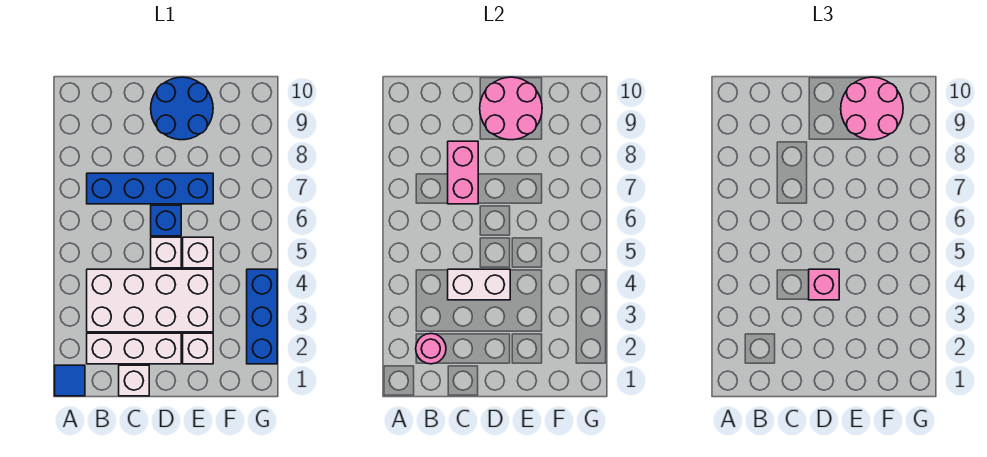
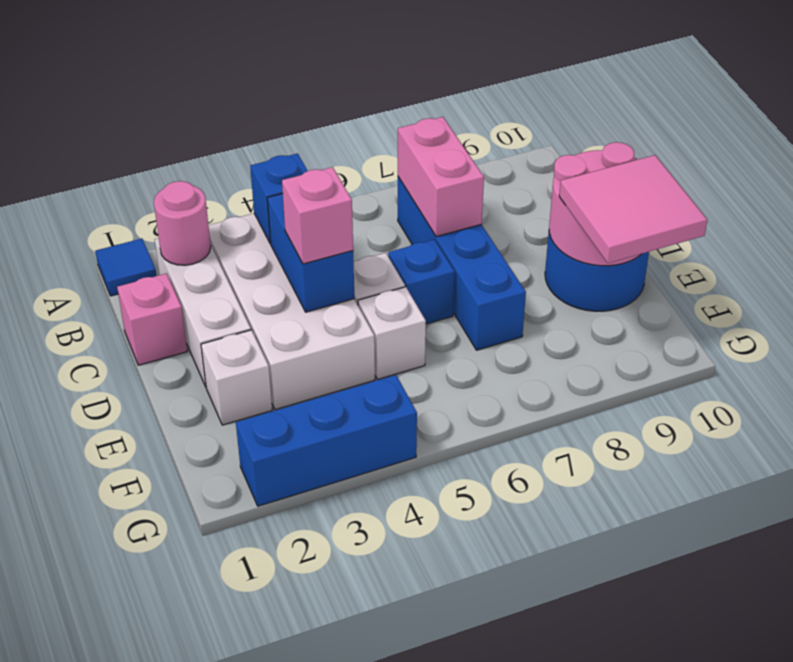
none -> blue brick B4 level 2
white brick C1 level 1 -> pink brick C1 level 1
white brick C4:D4 level 2 -> blue brick C4:D4 level 2
pink brick C7:C8 level 2 -> pink brick B7:C7 level 2
pink round brick E9:F10 level 3 -> pink tile E9:F10 level 3

